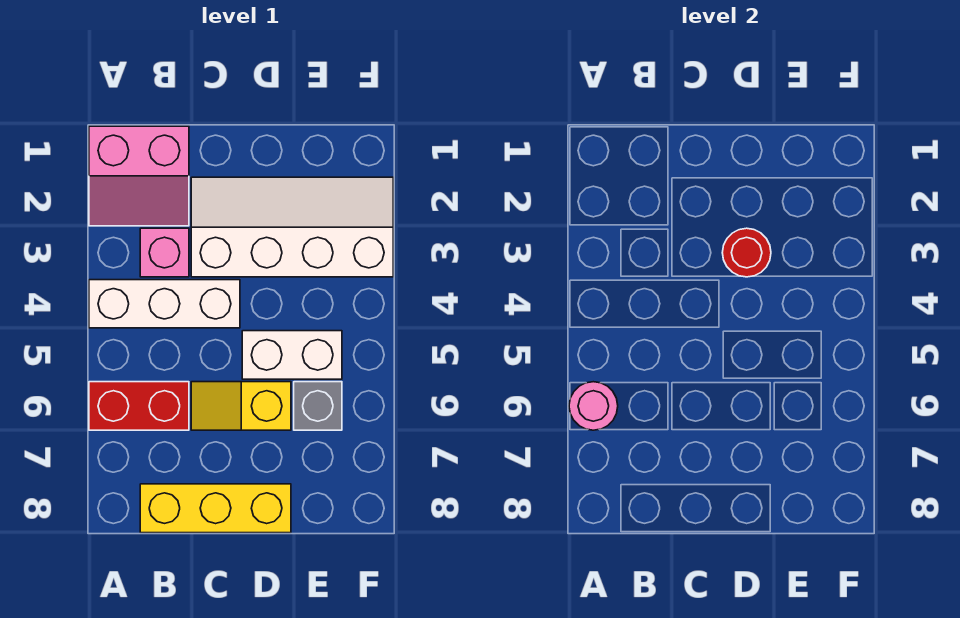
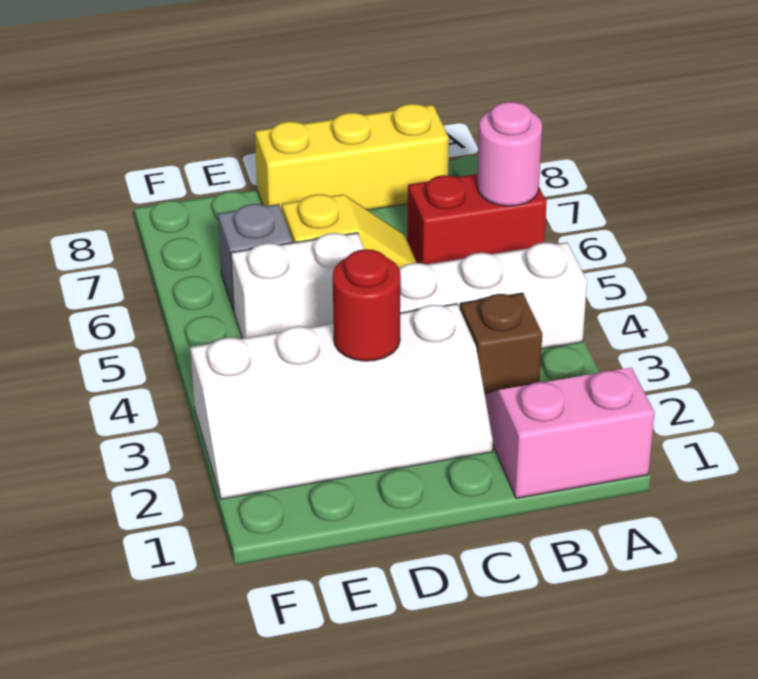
pink brick B3 level 1 -> brown brick B3 level 1

